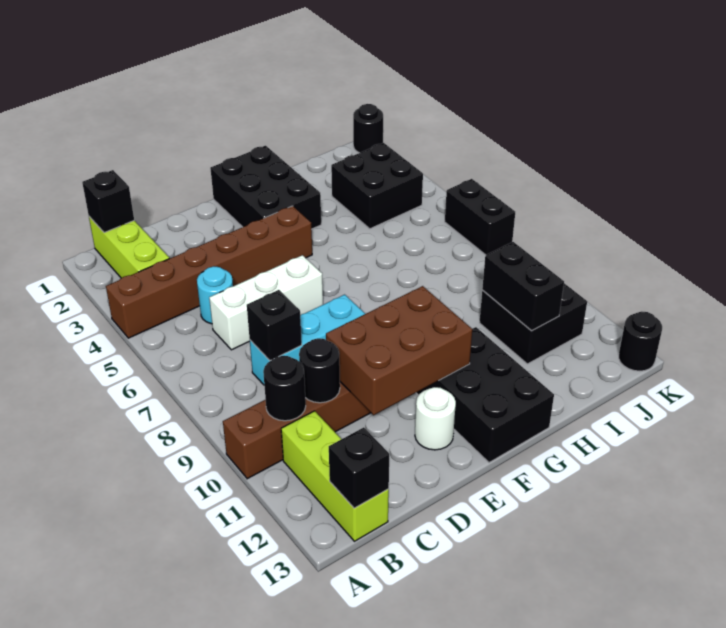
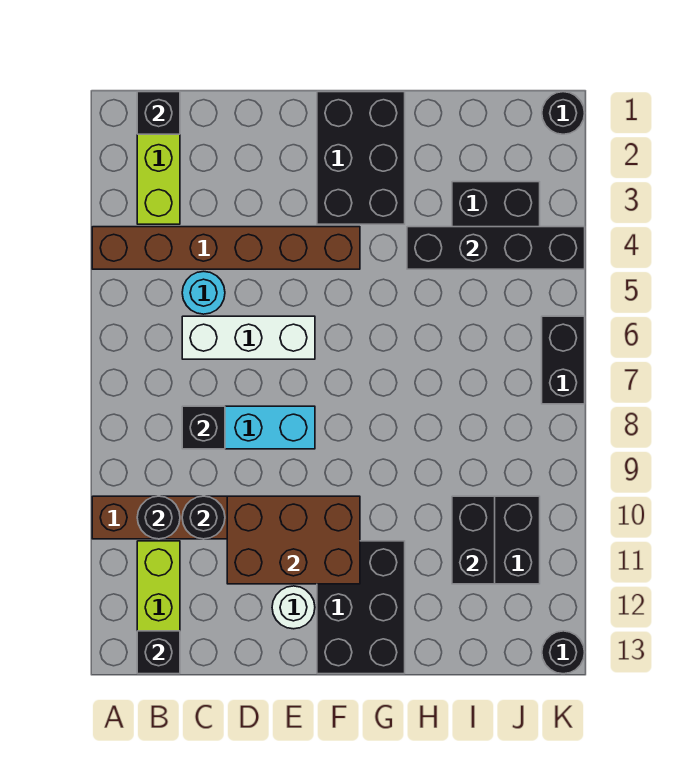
none -> black brick H4:K4 level 2

